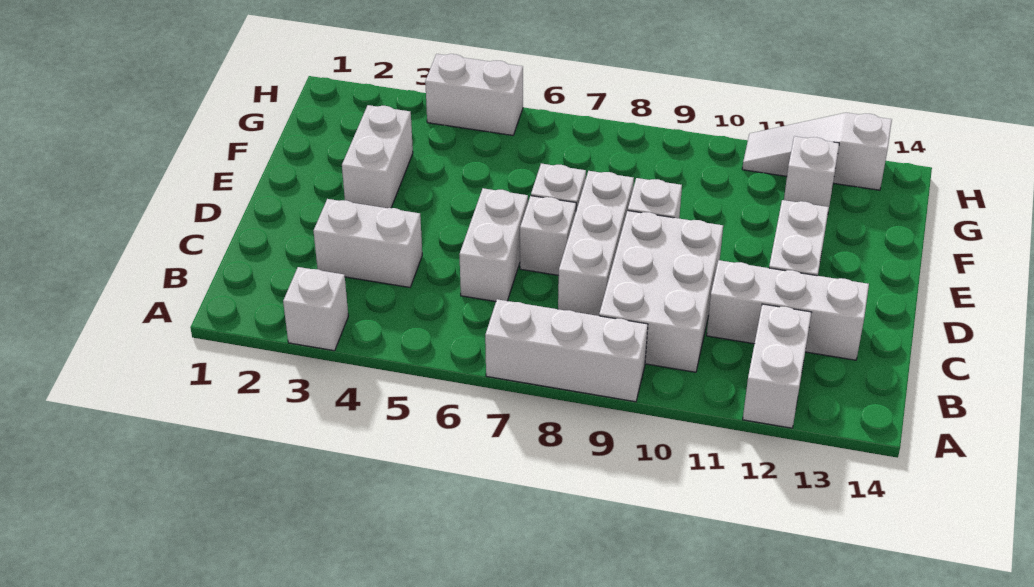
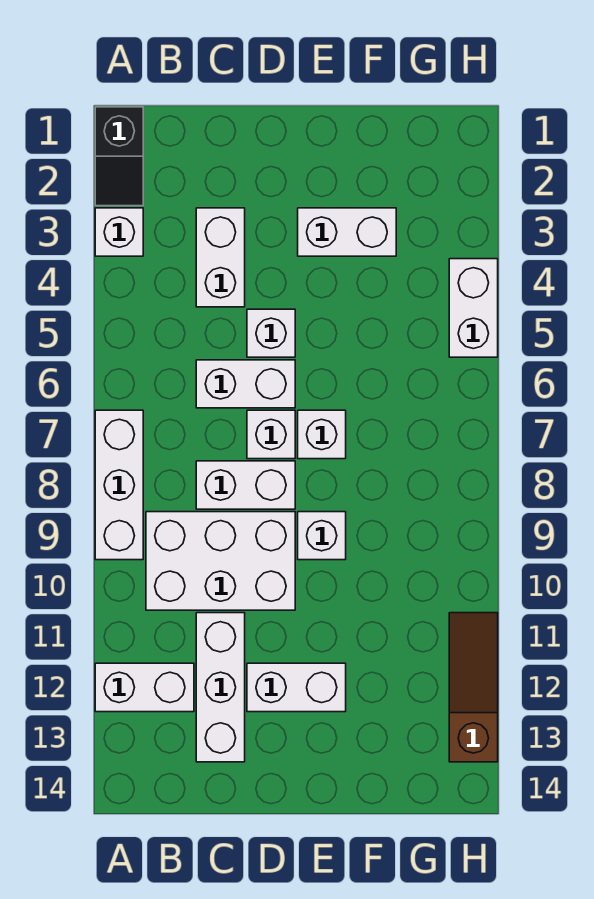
none -> black slope A1:A2 level 1 top 1
white brick C8:E8 level 1 -> white brick C8:D8 level 1
white brick G12 level 1 -> white brick D5 level 1
white slope H11:H13 level 1 top 13 -> brown slope H11:H13 level 1 top 13

